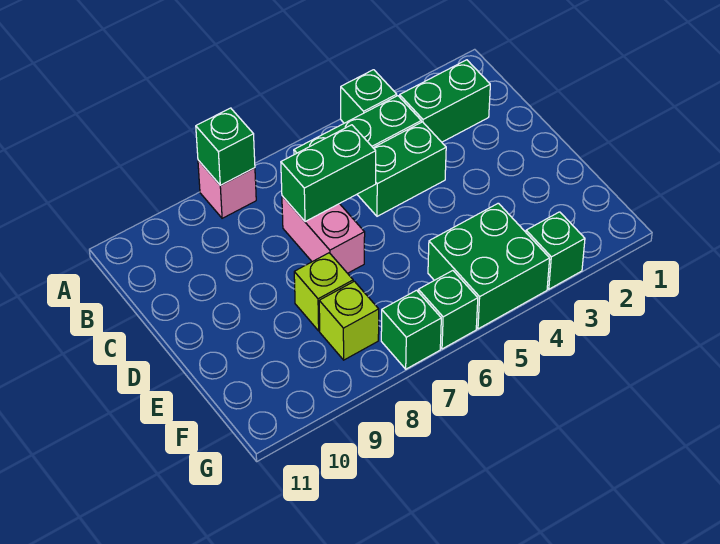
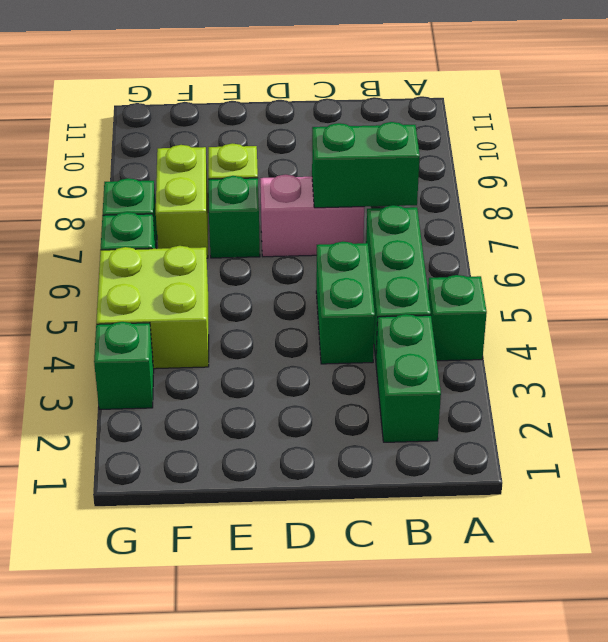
pink brick A8 level 1 -> none
green brick A8 level 2 -> green brick E7 level 1
green brick C6:C7 level 2 -> green brick B7:C7 level 2
green brick F4:G5 level 1 -> lime brick F4:G5 level 1
lime brick F8 level 1 -> lime brick F7:F8 level 1

